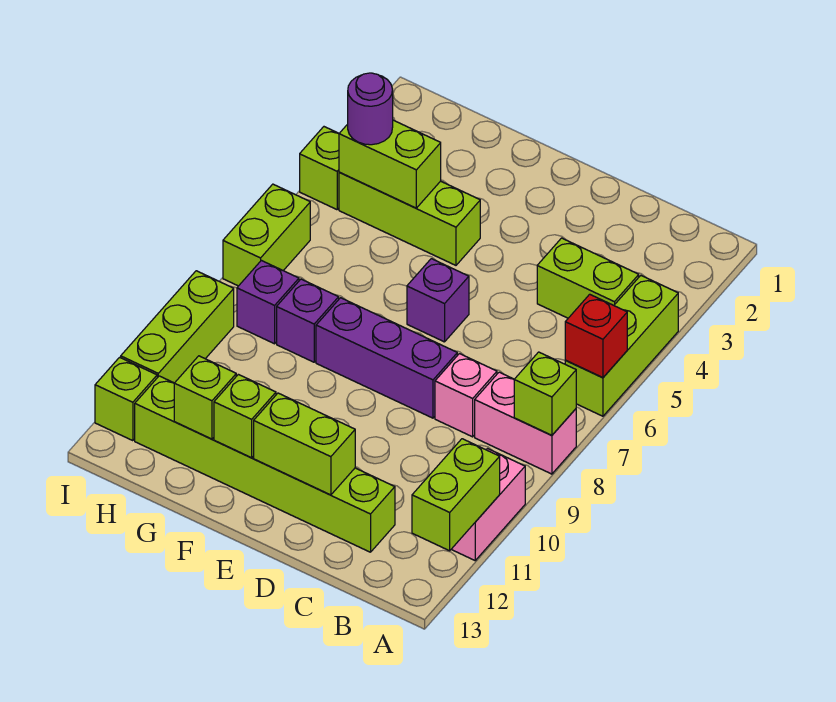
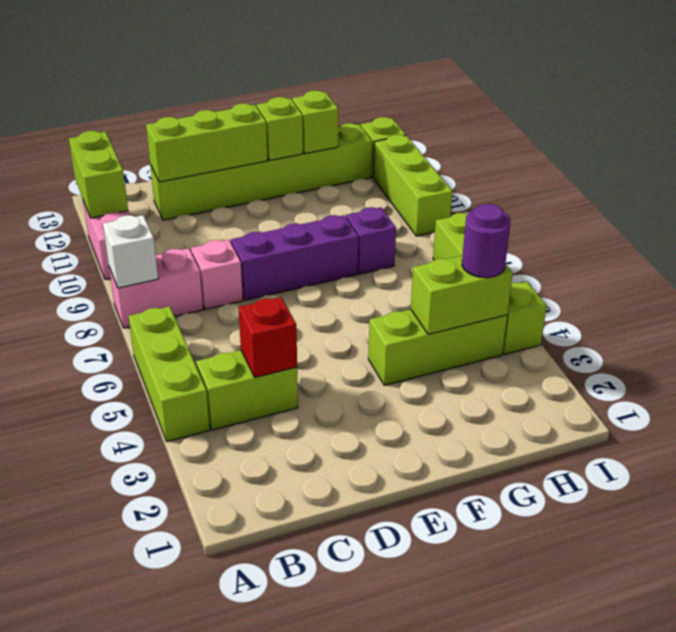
red brick A6 level 2 -> red brick C4 level 2
lime brick A8 level 2 -> white brick A8 level 2
lime brick D12:E12 level 2 -> lime brick C12:E12 level 2
purple brick E6 level 1 -> none
purple brick H8 level 1 -> none

